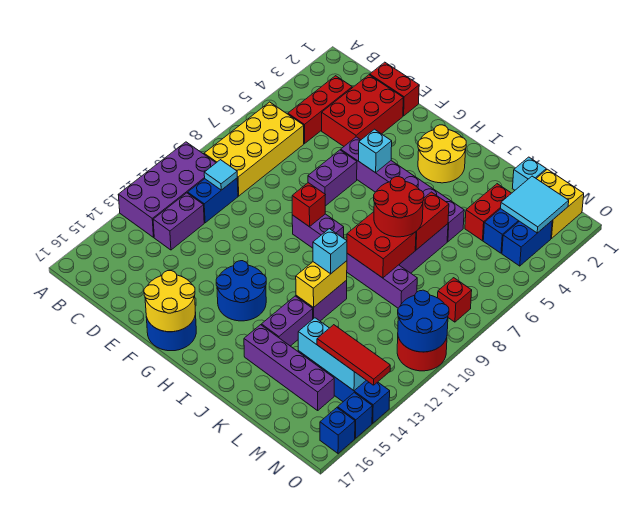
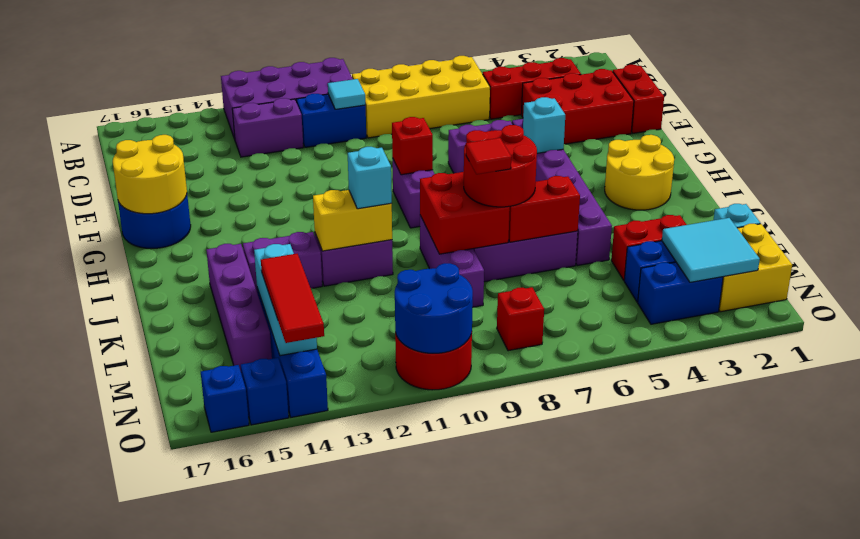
blue round brick G13:H14 level 1 -> none
none -> red tile K8 level 4

